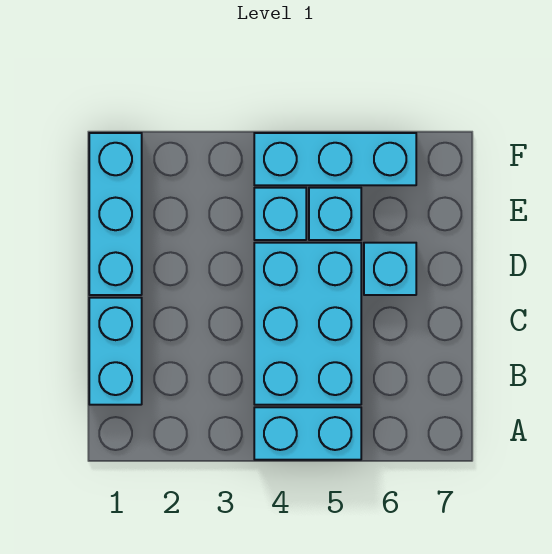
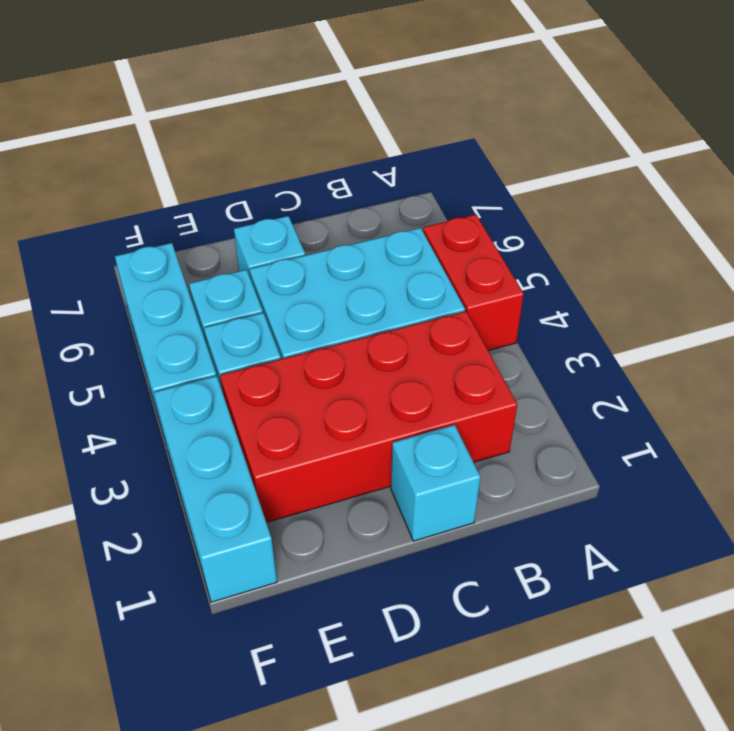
cyan brick A4:A5 level 1 -> red brick A4:A5 level 1
cyan brick B1:C1 level 1 -> cyan brick C1 level 1
none -> red brick B2:E3 level 1
cyan brick D1:F1 level 1 -> cyan brick F1:F3 level 1

